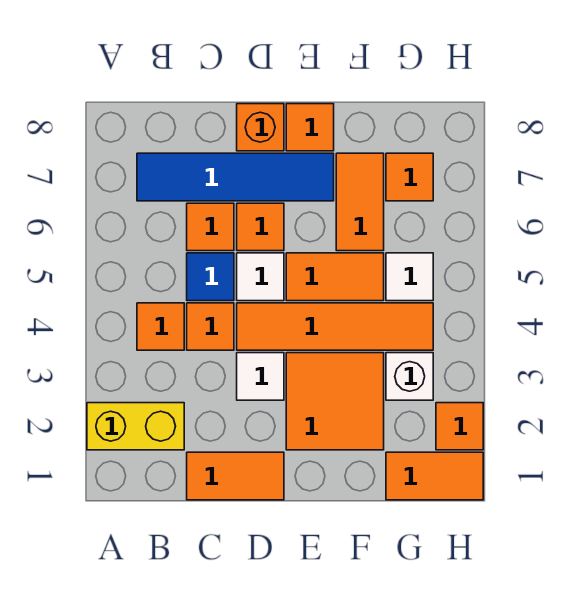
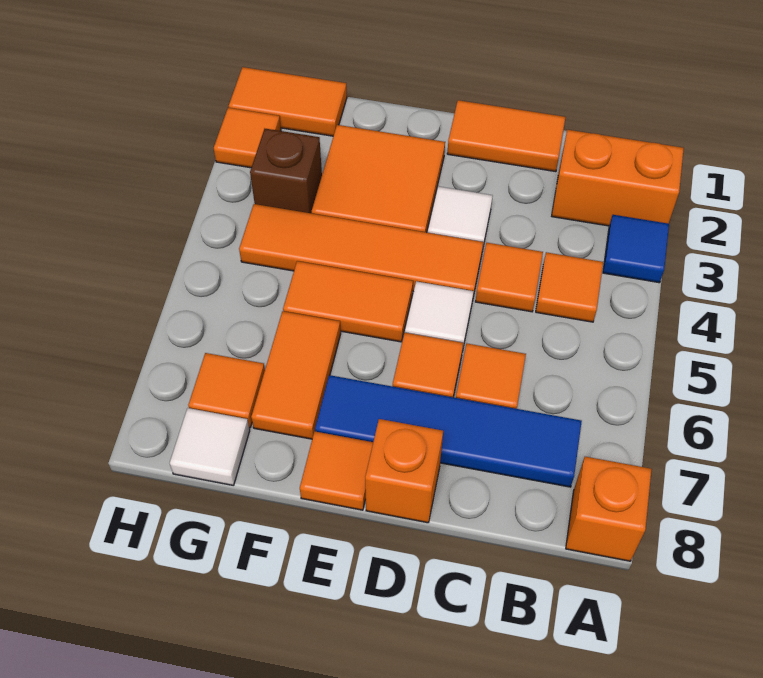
yellow brick A2:B2 level 1 -> orange brick A2:B2 level 1
none -> orange brick A8 level 1
blue tile C5 level 1 -> blue tile A3 level 1
white brick G3 level 1 -> brown brick G3 level 1
white tile G5 level 1 -> white tile G8 level 1

